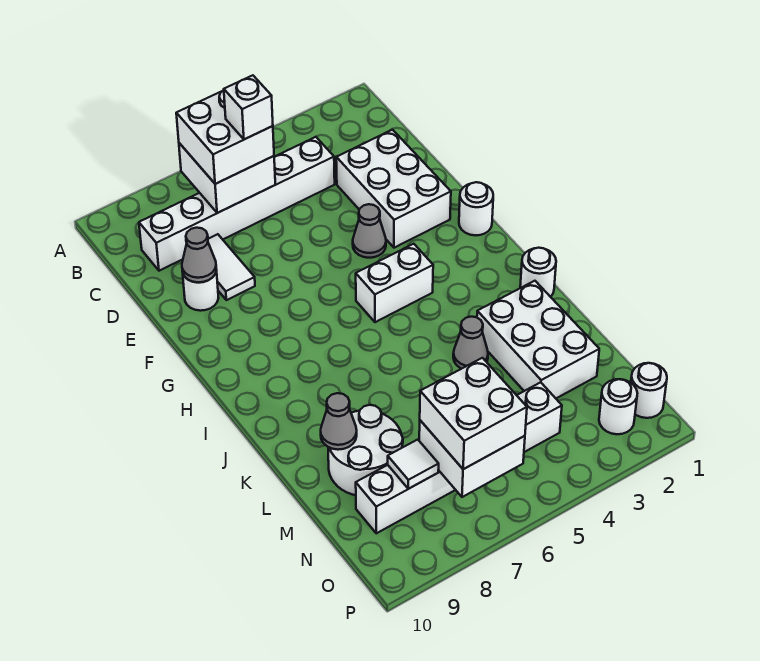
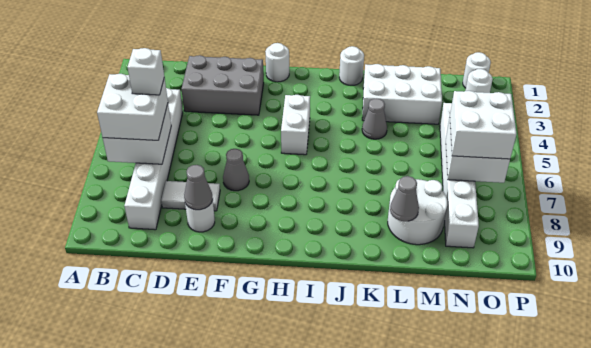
white brick D2:F3 level 1 -> grey brick D2:F3 level 1
grey cone F4 level 1 -> grey cone F7 level 1
white tile N8 level 2 -> none

